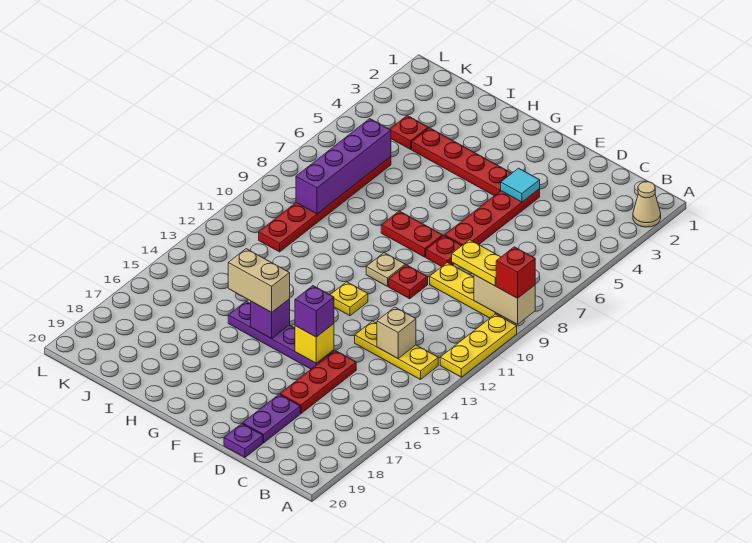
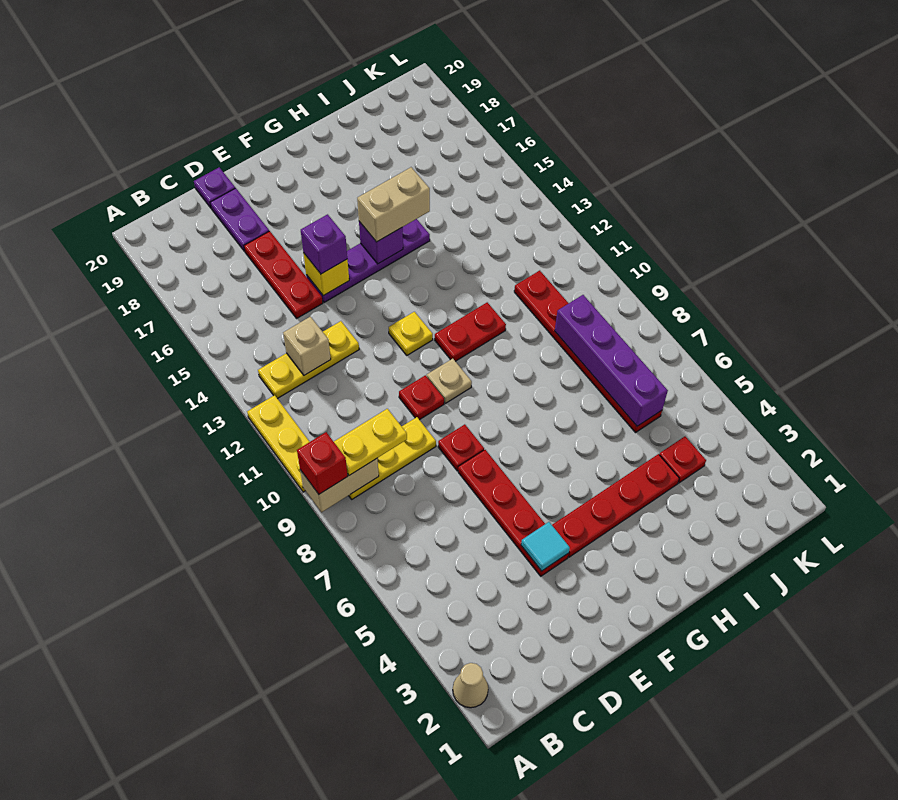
red plate F8:G8 level 1 -> red plate G11:H11 level 1

